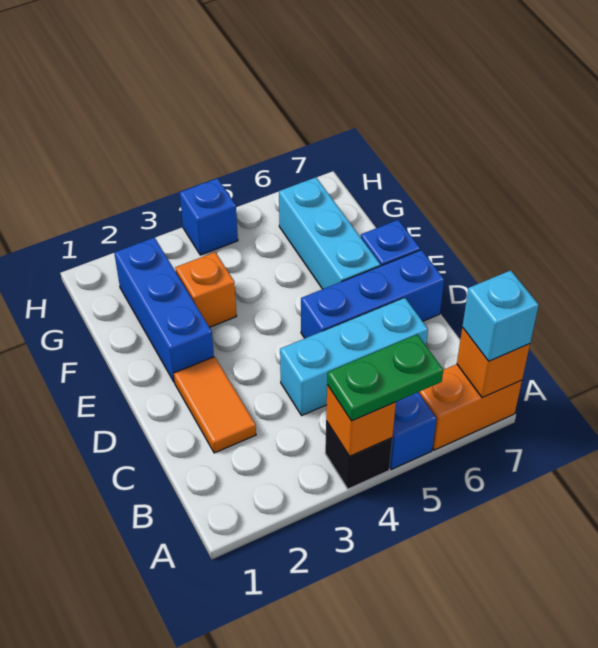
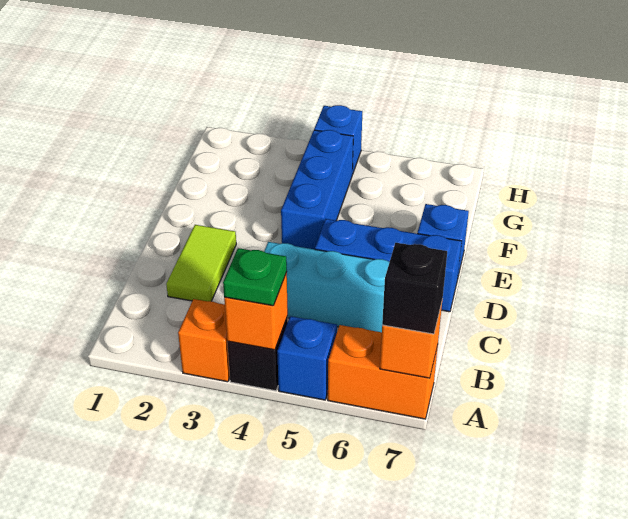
green plate A4:A5 level 3 -> green plate A4 level 3
cyan brick A7 level 3 -> black brick A7 level 3
orange tile C2:D2 level 1 -> lime tile C2:D2 level 1
blue brick E2:G2 level 1 -> blue brick E4:G4 level 1
cyan brick E6:G6 level 1 -> none
orange brick F3 level 1 -> orange brick A3 level 1

